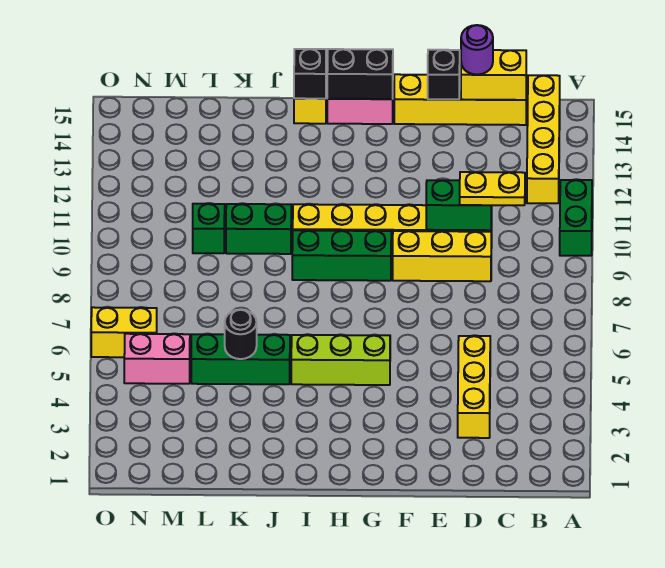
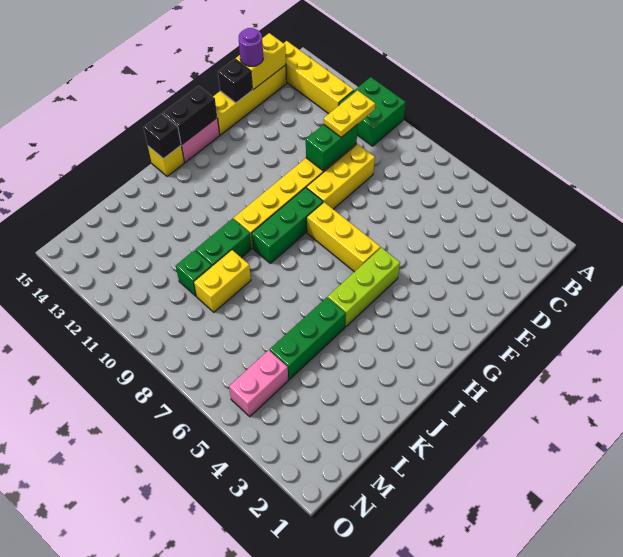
green brick A10:A11 level 1 -> green brick A10:B11 level 1
yellow brick D3:D5 level 1 -> yellow brick G6:G8 level 1
black round brick K5 level 2 -> none
yellow brick N6:O6 level 1 -> yellow brick K9:L9 level 1

